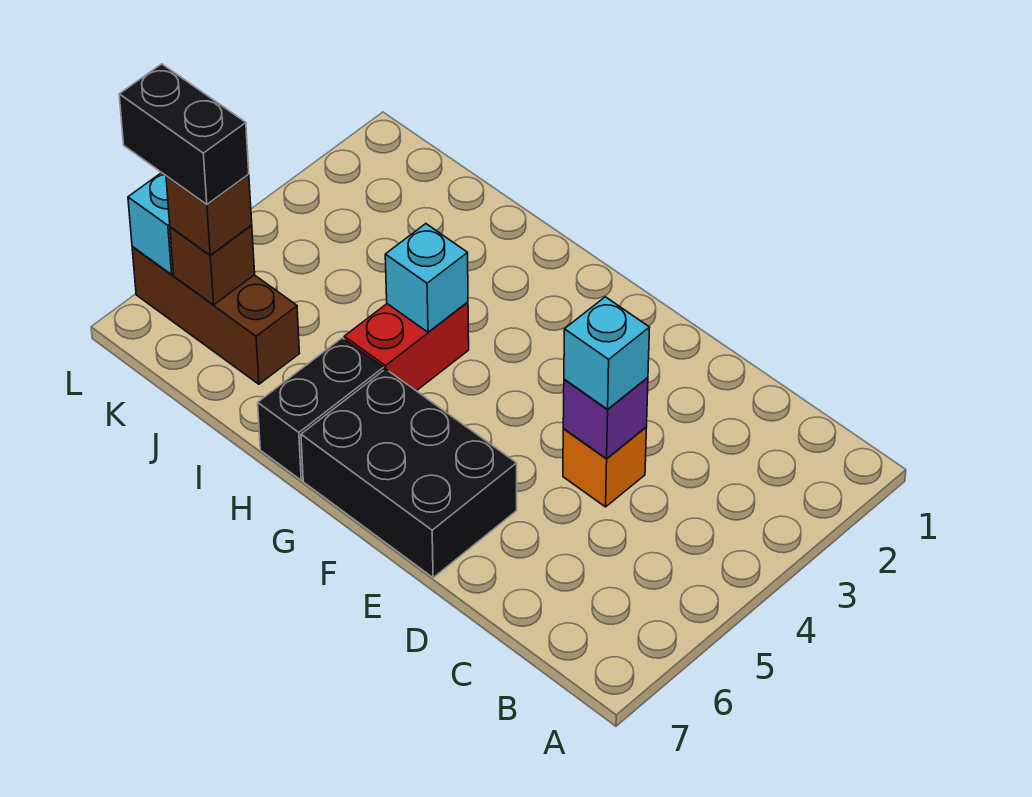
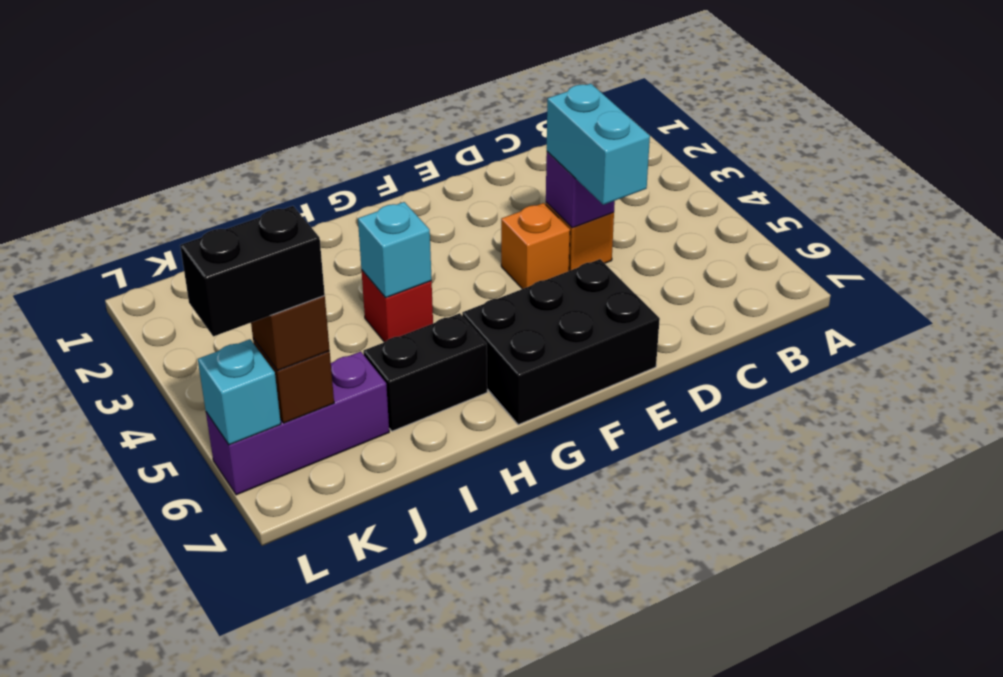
cyan brick D4 level 3 -> cyan brick D4:D5 level 3
none -> orange brick E4 level 1
red brick H4:H5 level 1 -> red brick H4 level 1
black brick H6:H7 level 1 -> black brick H6:I6 level 1
brown brick J6:L6 level 1 -> purple brick J6:L6 level 1

